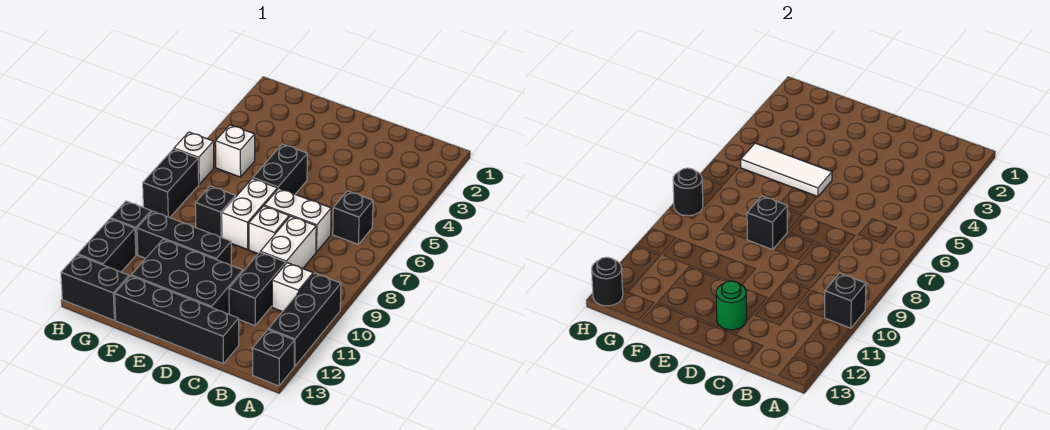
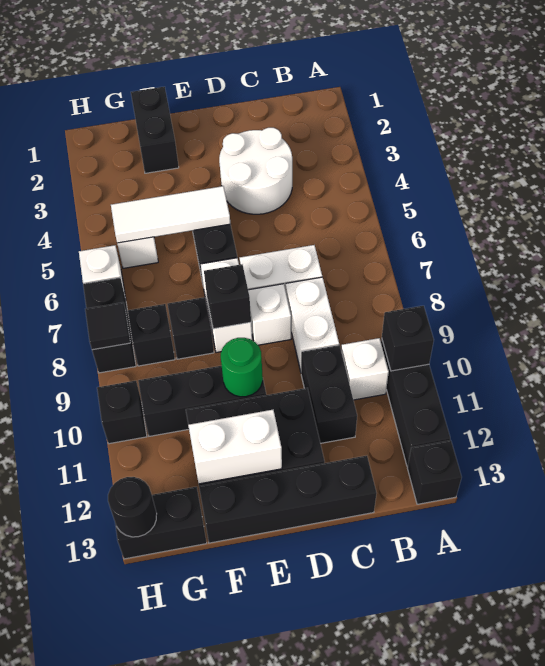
black brick B6 level 1 -> black brick G8 level 1
none -> white round brick C3:D4 level 1
green round brick D12 level 2 -> green round brick E10 level 2
none -> white brick E12:F12 level 2
black round brick H8 level 2 -> black tile H8 level 2
black brick H11:H12 level 1 -> black brick F1:F2 level 1

